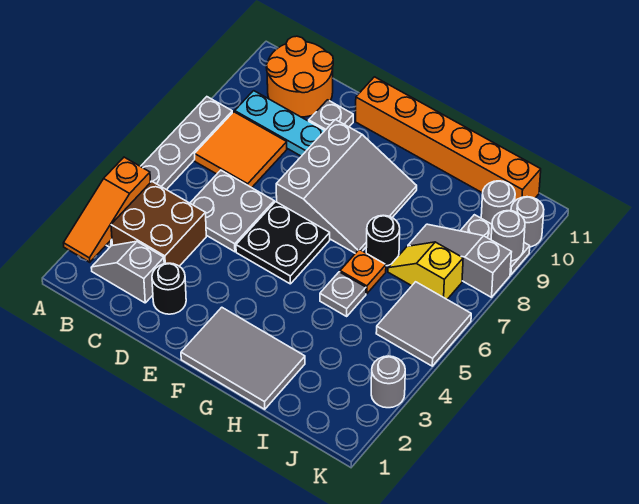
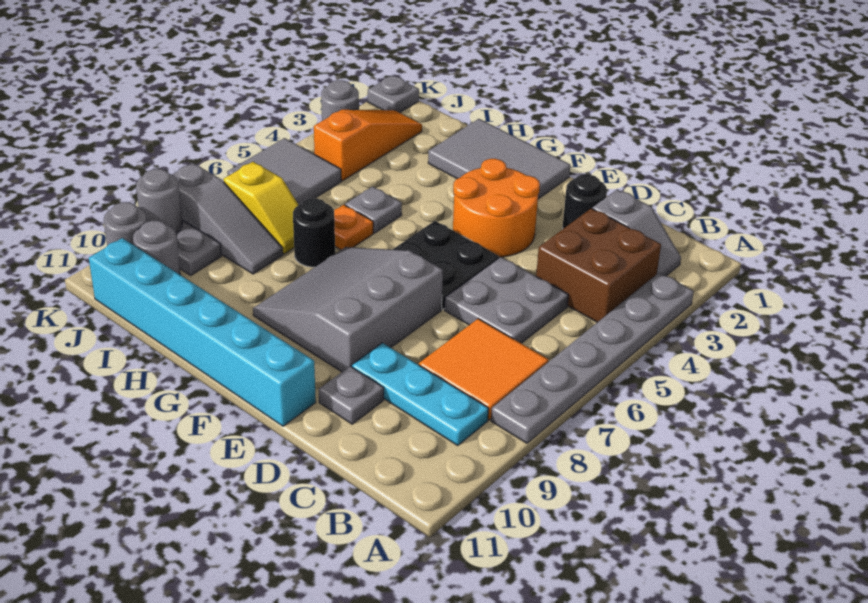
orange slope A2:A4 level 2 top 4 -> orange slope J2:J4 level 1 top 4
orange round brick B10:C11 level 1 -> orange round brick E3:F4 level 1
orange brick E11:J11 level 1 -> cyan brick E11:J11 level 1
none -> grey plate K1 level 1

